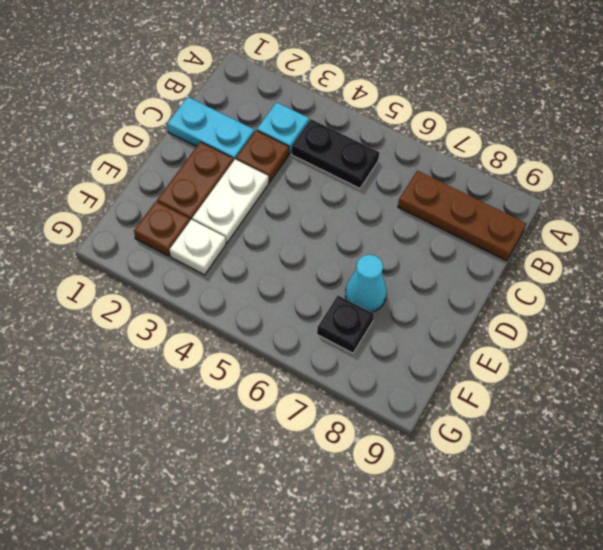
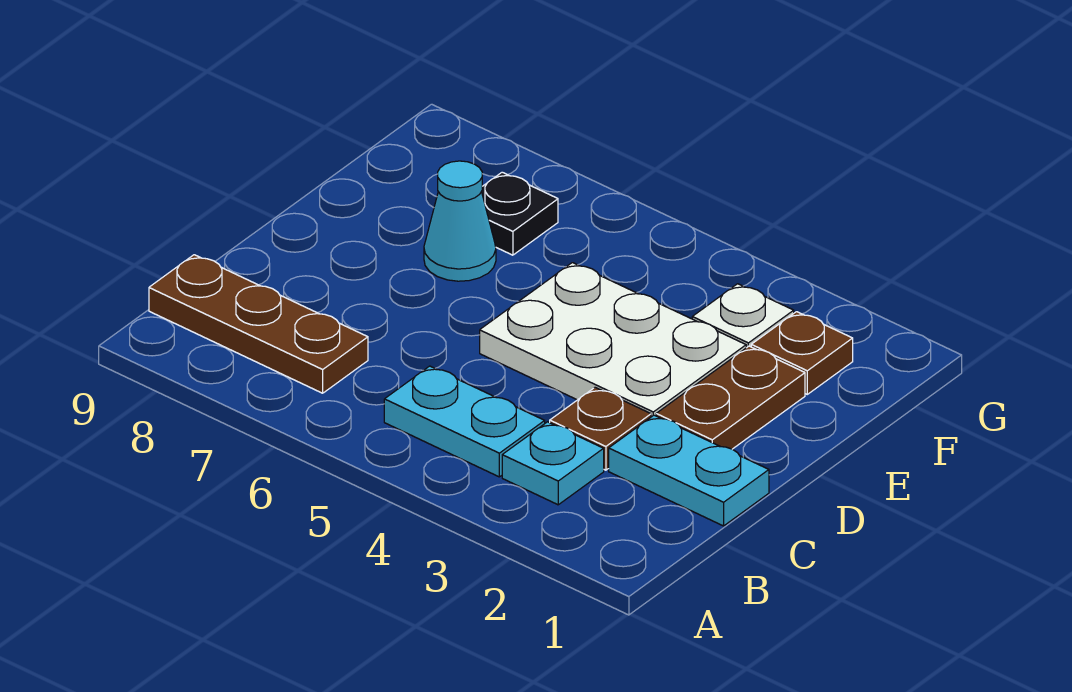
black plate B4:B5 level 1 -> cyan plate B4:B5 level 1
white plate D3:E3 level 1 -> white plate D3:E5 level 1

